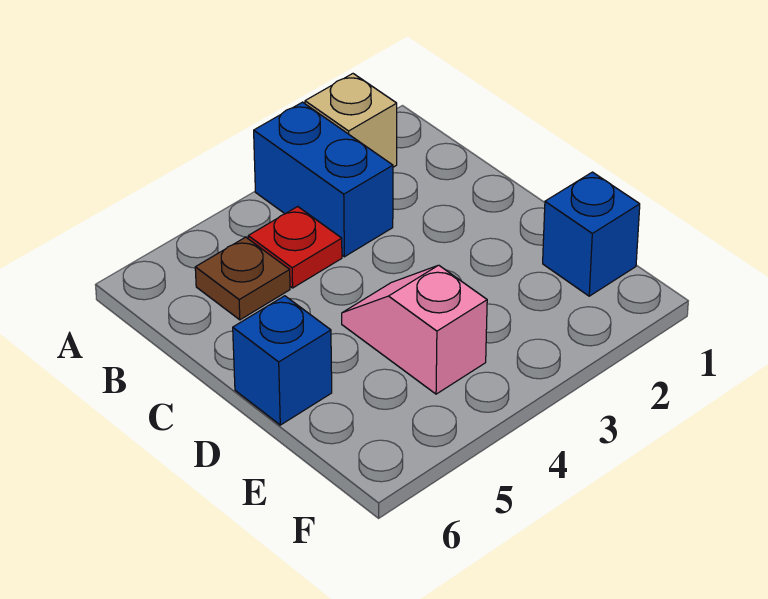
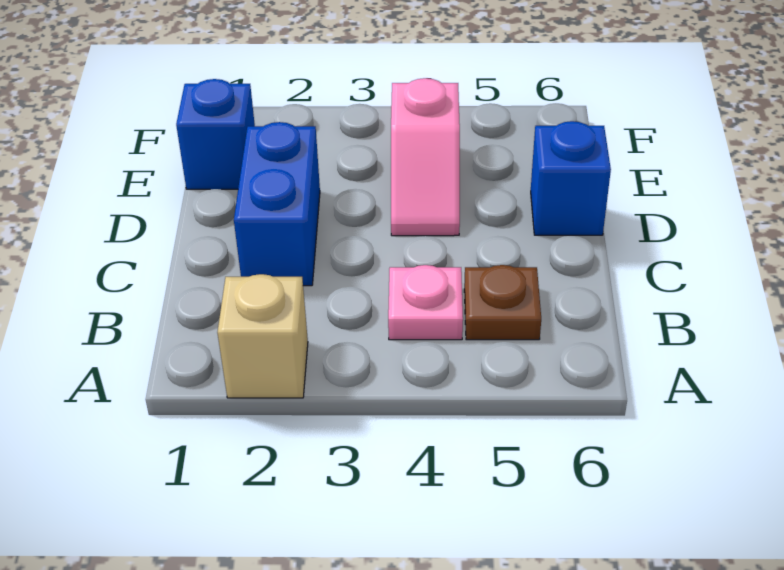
blue brick A3:B3 level 1 -> blue brick C2:D2 level 1
red plate B4 level 1 -> pink plate B4 level 1

